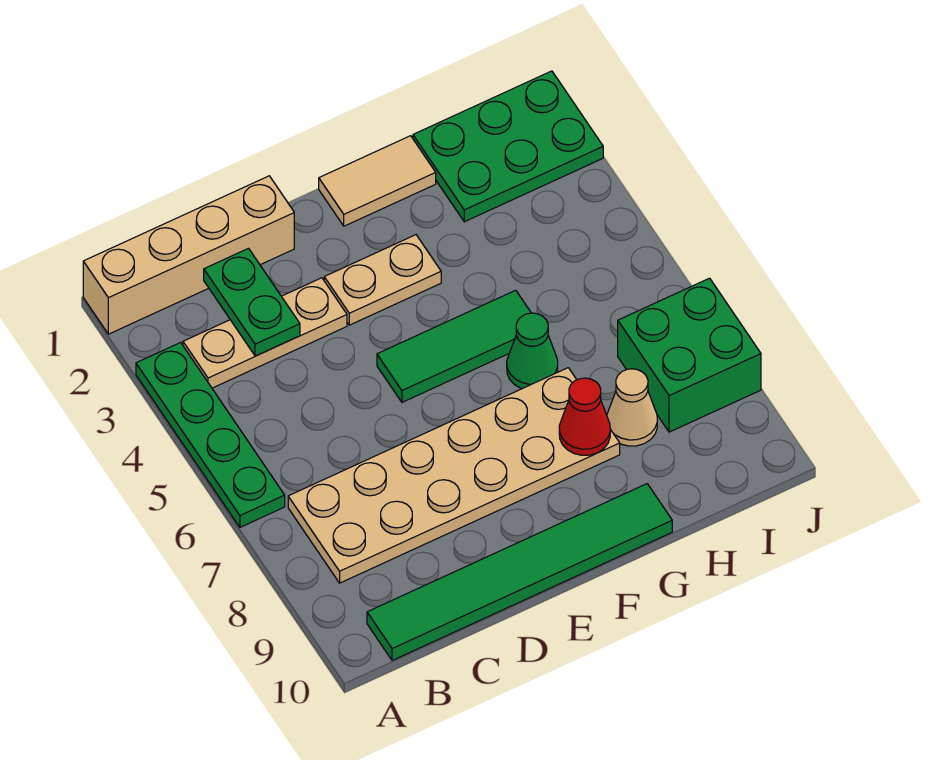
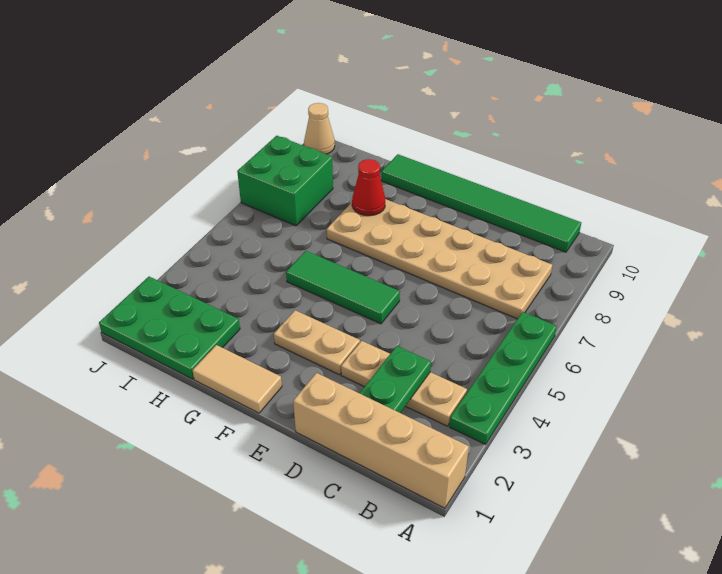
green cone G6 level 1 -> none
tan cone H8 level 1 -> tan cone J10 level 1

